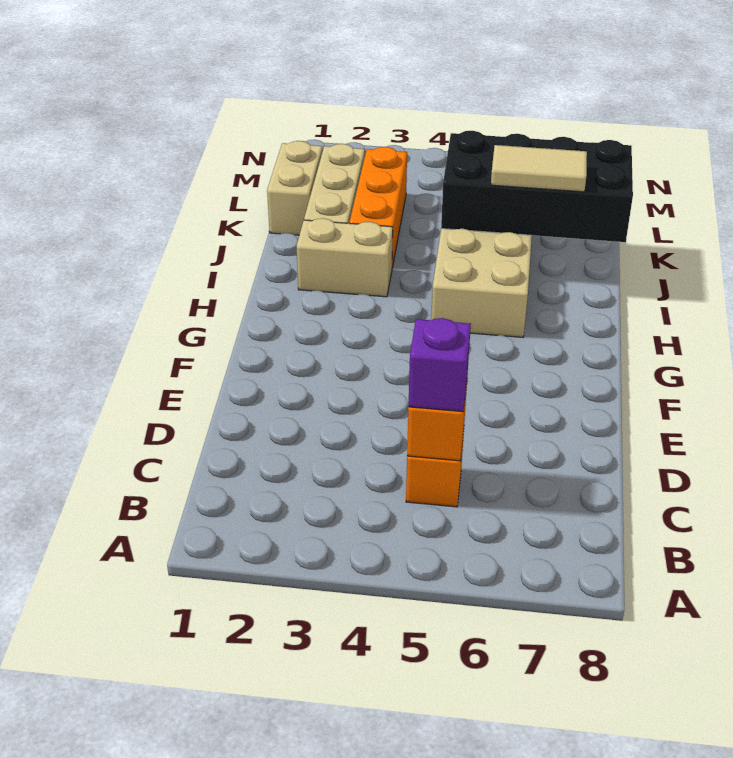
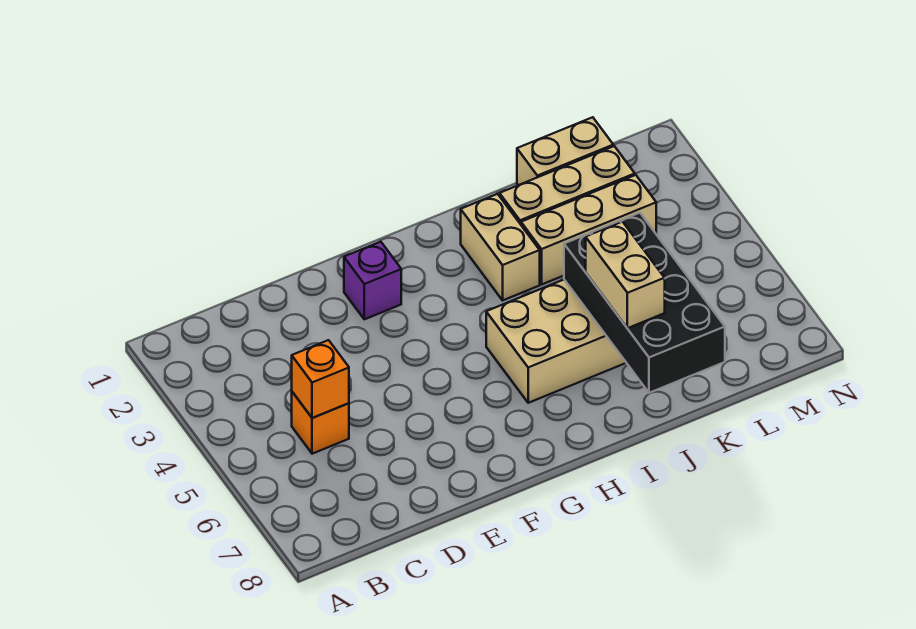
purple brick C5 level 3 -> purple brick F2 level 1
orange brick J3:L3 level 1 -> tan brick J3:L3 level 1
tan tile J6:J7 level 3 -> tan brick J6:J7 level 3

